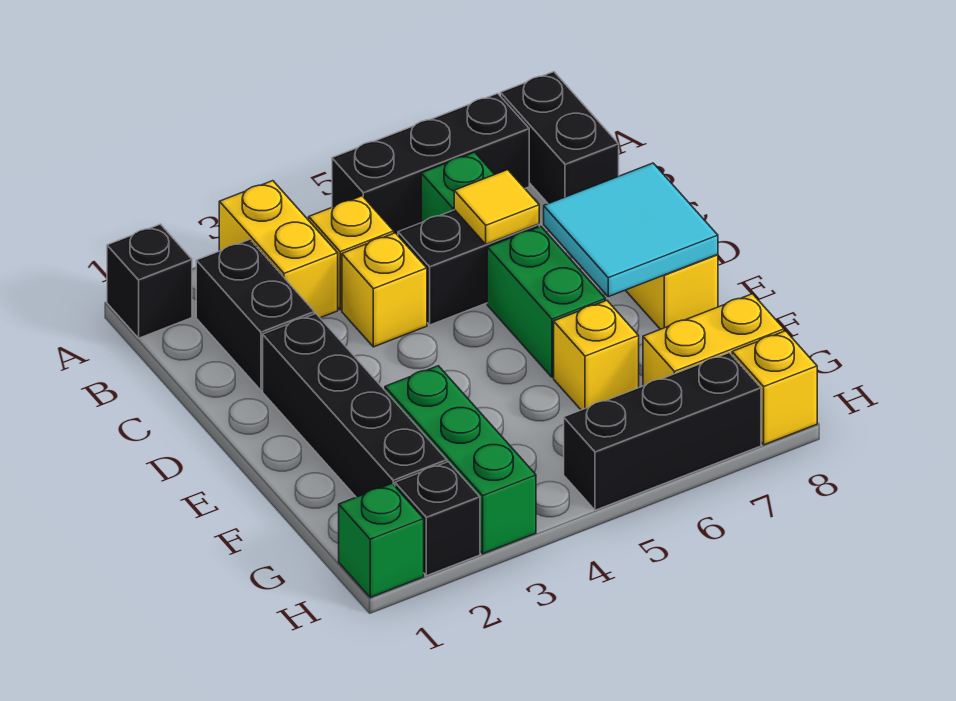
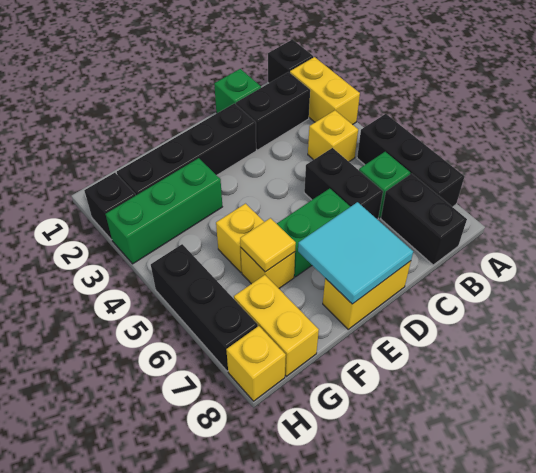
yellow brick A3:B3 level 1 -> yellow brick A2:A3 level 1
black brick A8:B8 level 1 -> black brick B7:B8 level 1
yellow brick C4 level 1 -> yellow brick F5 level 1
yellow tile C6 level 2 -> yellow tile F6 level 2
green brick H1 level 1 -> green brick C1 level 1

